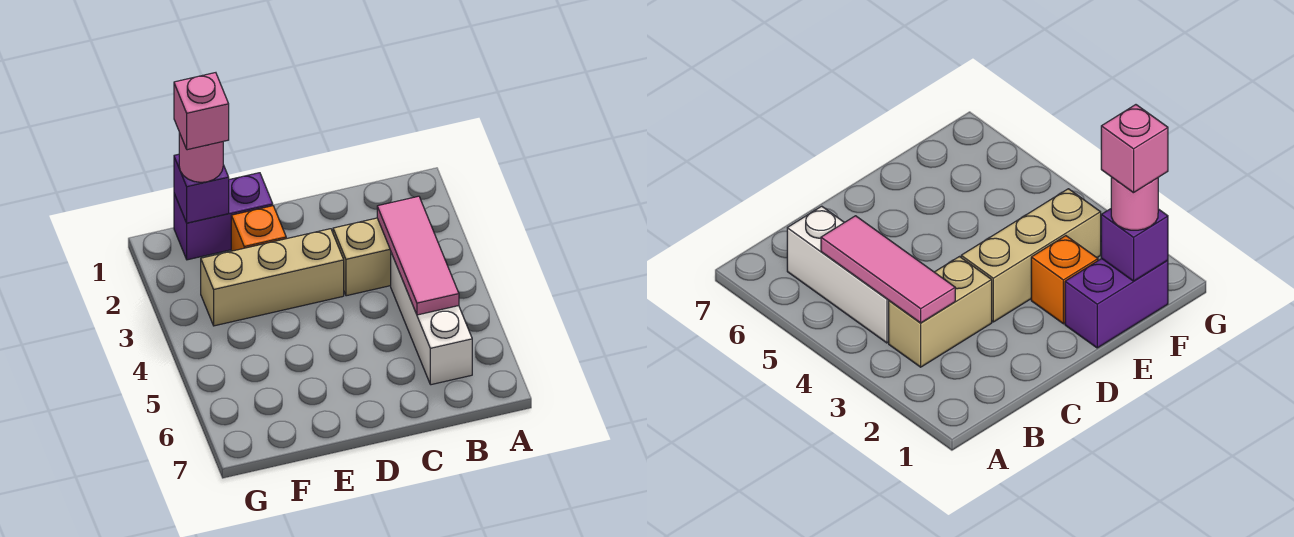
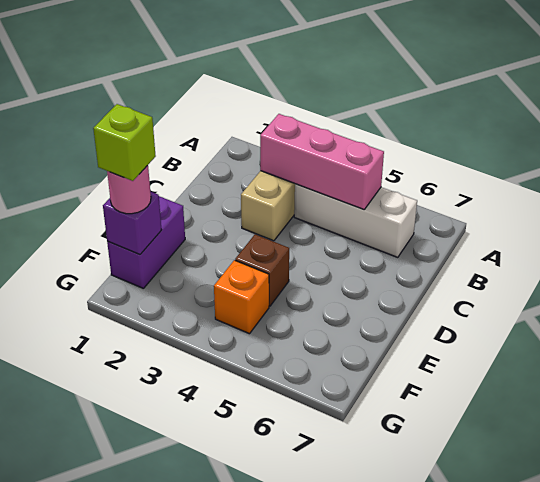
pink tile B3:B5 level 2 -> pink brick B3:B5 level 2
tan brick D3:F3 level 1 -> none
orange brick E2 level 1 -> orange brick F4 level 1
none -> brown brick E4 level 1
pink brick F1 level 4 -> lime brick F1 level 4

